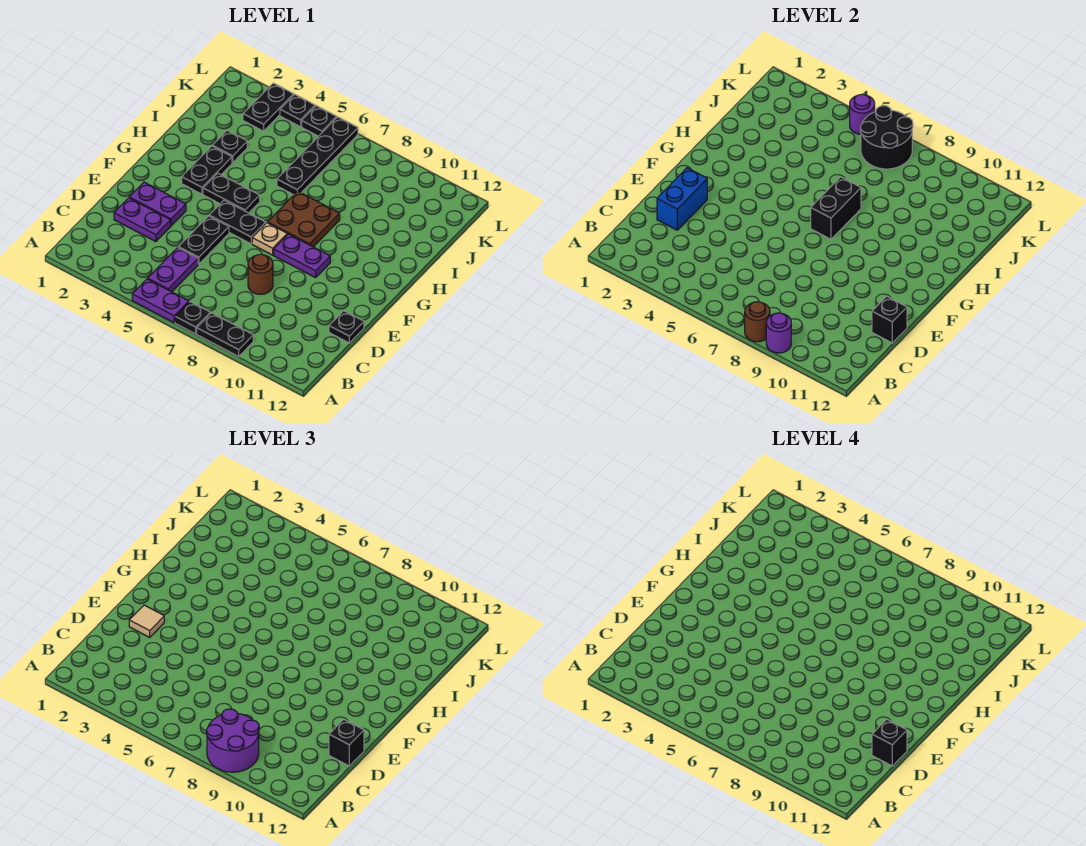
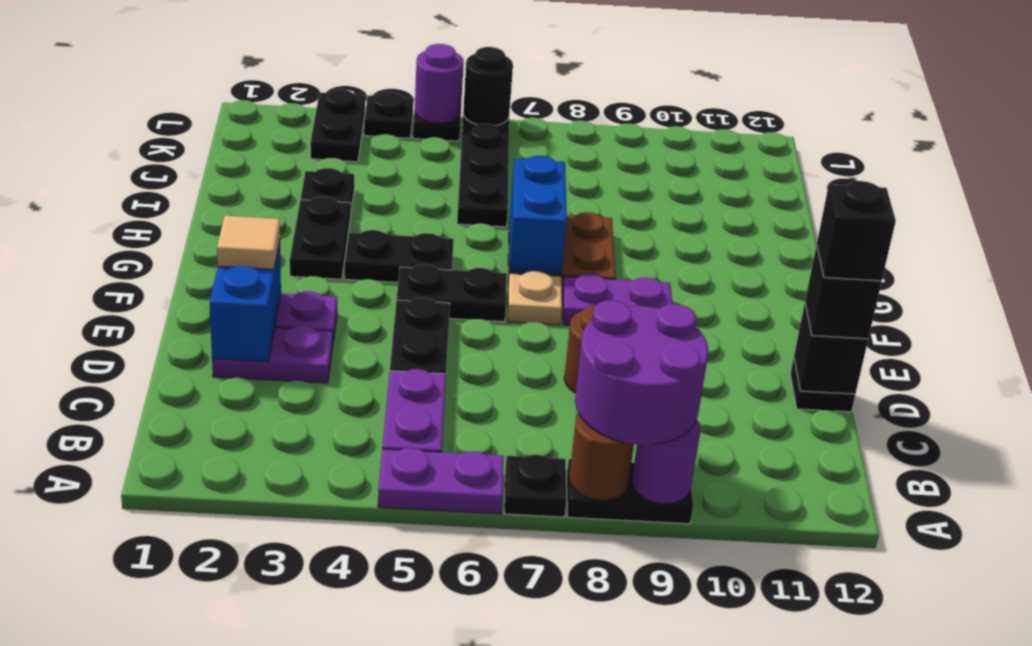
black brick G7:H7 level 2 -> blue brick G7:H7 level 2
black round brick K6:L7 level 2 -> black round brick L6 level 2

